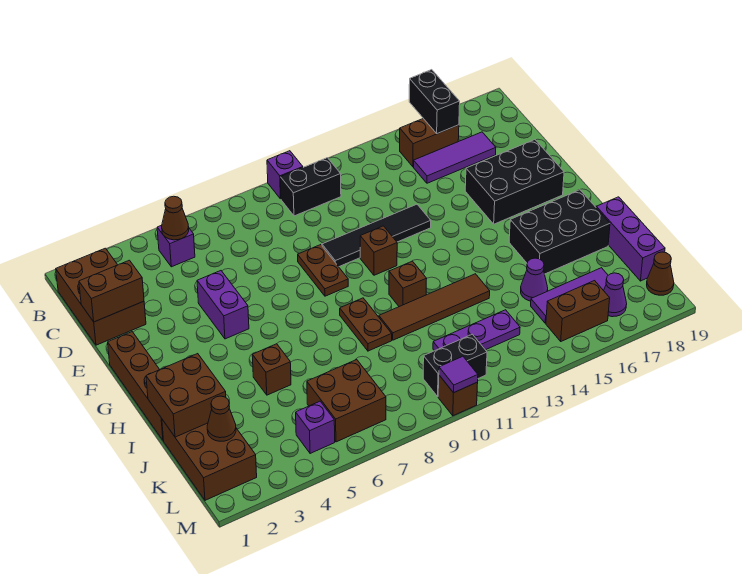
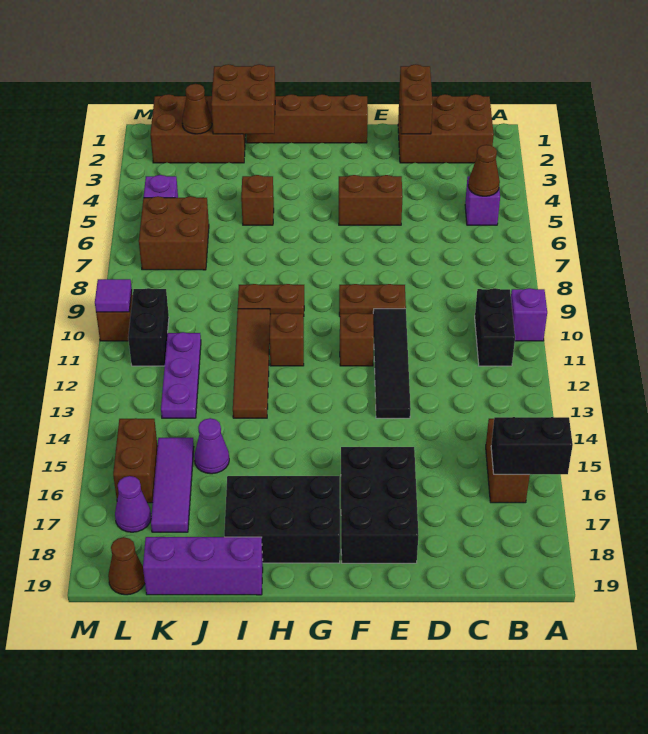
purple tile C15:C17 level 1 -> none
purple brick E5:F5 level 1 -> brown brick E5:F5 level 1
black brick H16:I18 level 1 -> black brick G17:I18 level 1

